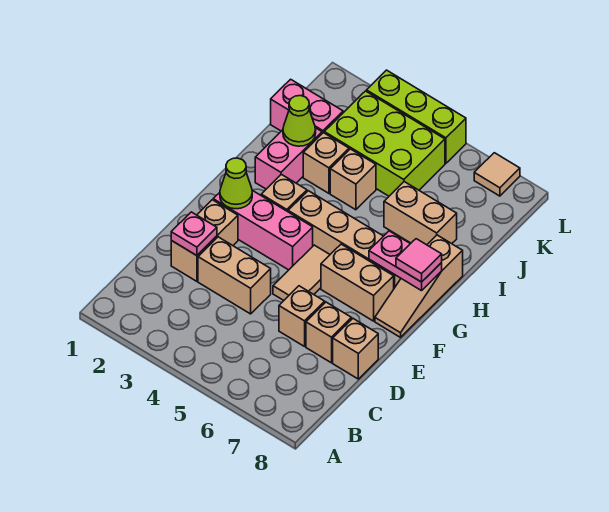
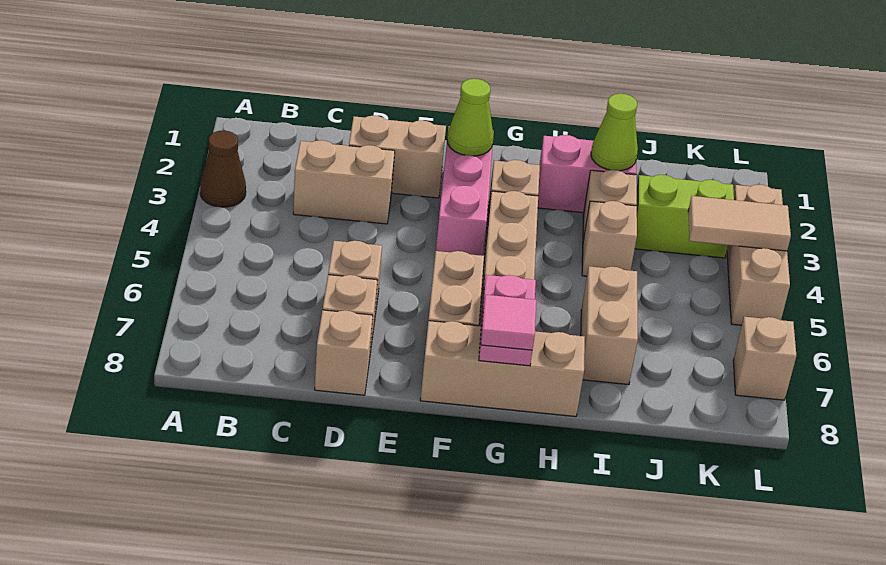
none -> brown cone A3 level 1
pink plate D2 level 2 -> none
tan brick D3:D4 level 1 -> tan brick C3:D3 level 1
tan tile E5:F5 level 1 -> tan tile K4:L4 level 2
tan slope F8:H8 level 1 top H -> tan brick F8:H8 level 1
pink brick J1:J2 level 1 -> none
lime brick J3:K5 level 1 -> lime brick J3:K3 level 1
lime brick L3:L5 level 1 -> tan brick L3:L5 level 1
tan tile L7 level 1 -> tan brick L7 level 1

